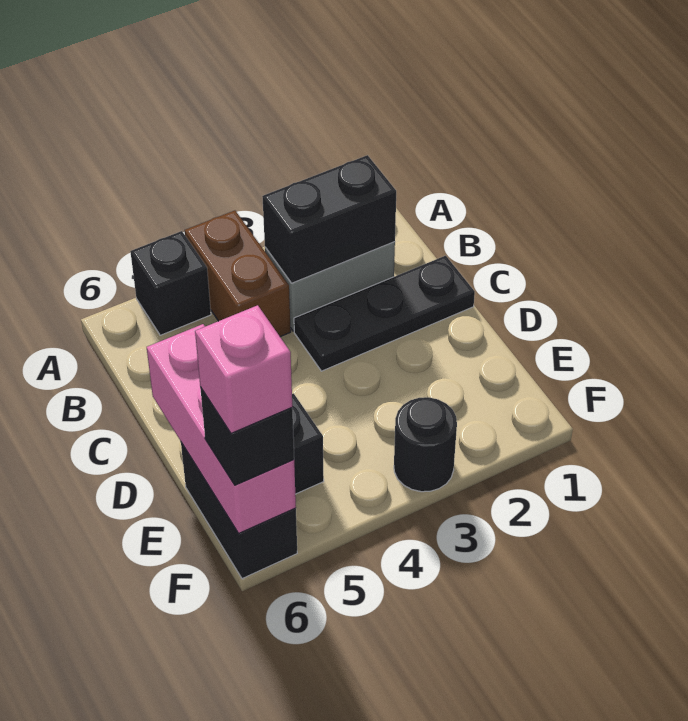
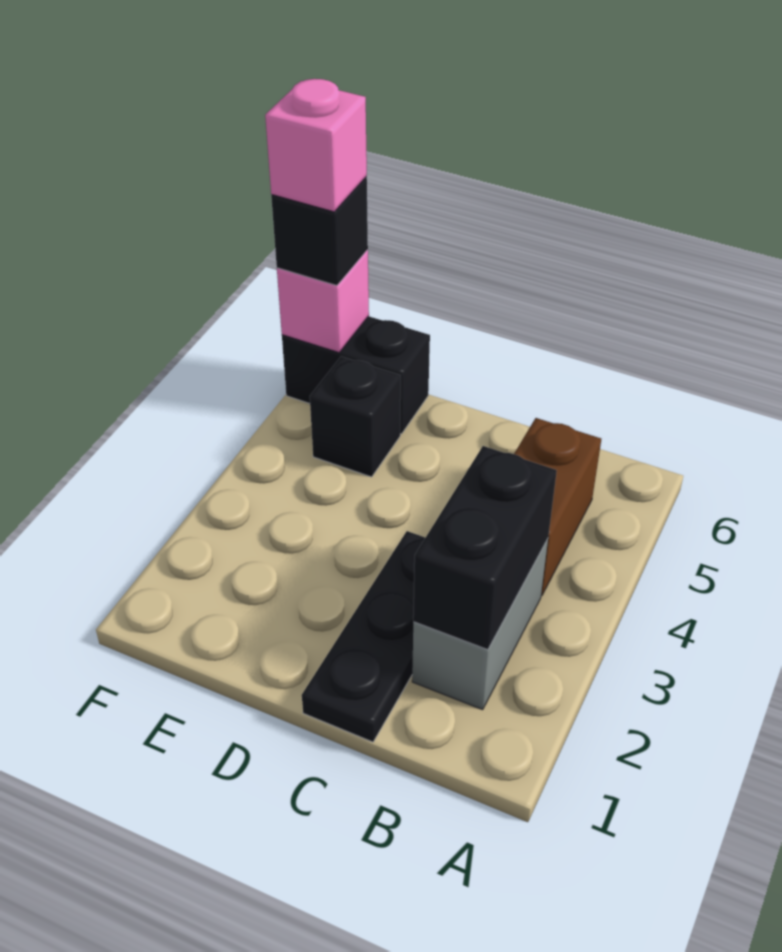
brown brick A4:B4 level 1 -> brown brick B4:B5 level 1
black brick A5 level 1 -> none
pink brick D6:F6 level 2 -> pink brick F6 level 2
black round brick F3 level 1 -> none

